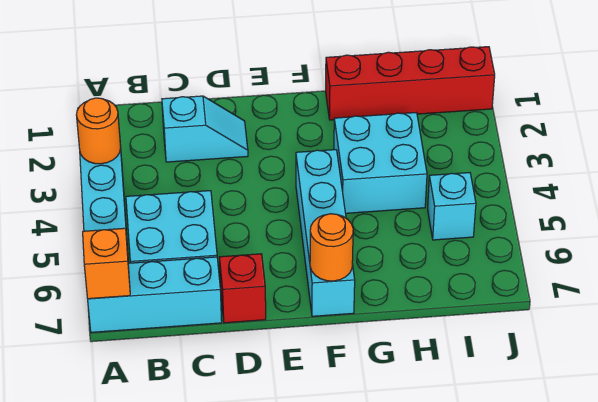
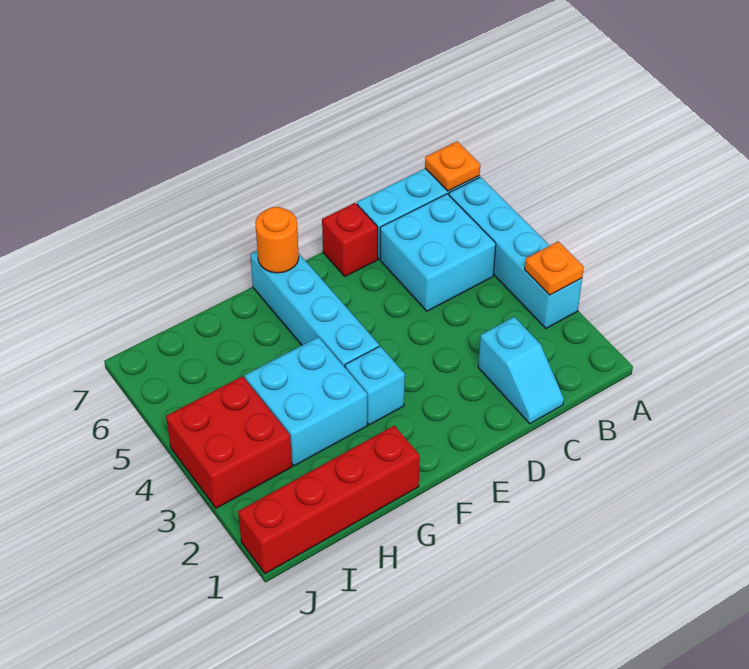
orange round brick A3 level 2 -> orange plate A3 level 2
orange brick A7 level 2 -> orange plate A7 level 2
cyan slope C2:D2 level 1 top C -> cyan slope C1:C2 level 1 top 2
none -> red brick I3:J4 level 1
cyan brick I5 level 1 -> cyan brick F3 level 1

